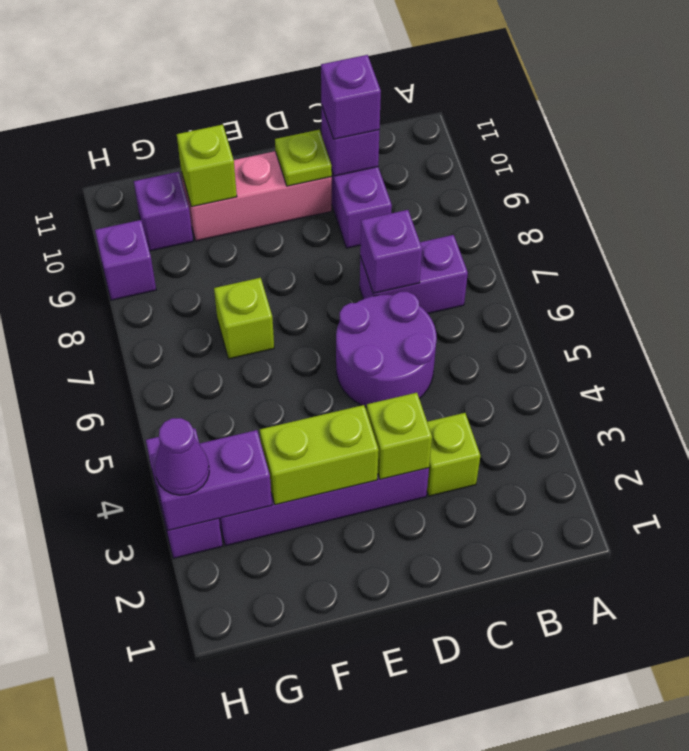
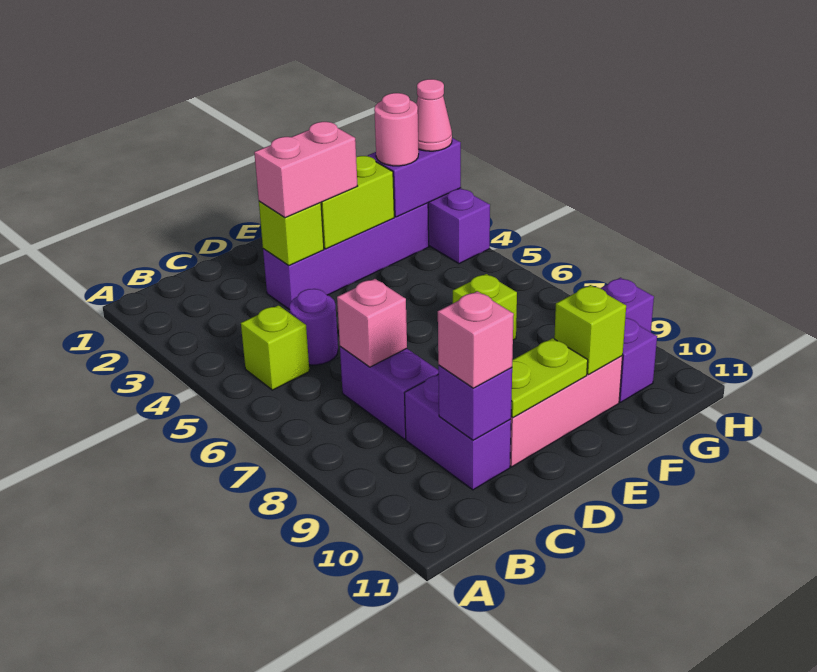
purple brick B7:C7 level 1 -> purple brick C7:C8 level 1
lime brick C3 level 1 -> lime brick B5 level 1
purple round brick C5:D6 level 1 -> purple round brick C5 level 1
purple brick C7 level 2 -> pink brick C7 level 2
purple brick C10 level 3 -> pink brick C10 level 3
none -> pink brick D3:E3 level 3
lime plate D10 level 2 -> lime plate D10:E10 level 2
none -> pink round brick G3 level 3
purple cone H3 level 3 -> pink cone H3 level 3

